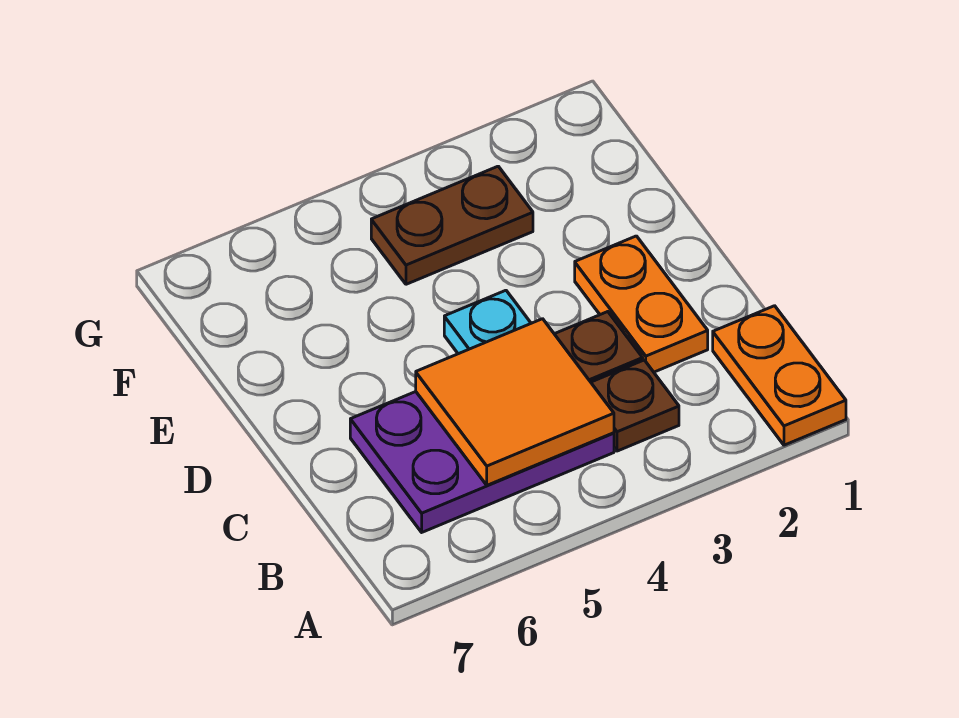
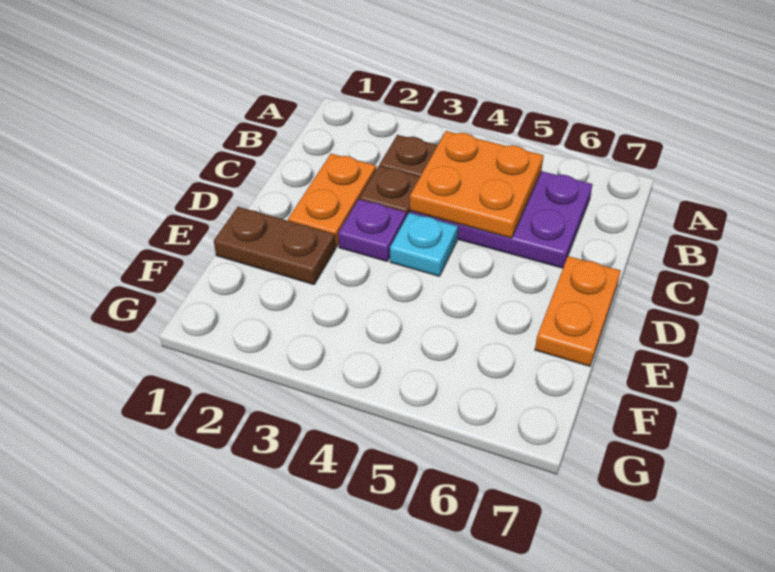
orange plate A1:B1 level 1 -> orange plate D7:E7 level 1
orange tile B4:C5 level 2 -> orange plate B4:C5 level 2
none -> purple plate D3 level 1
brown plate F3:F4 level 1 -> brown plate E1:E2 level 1

